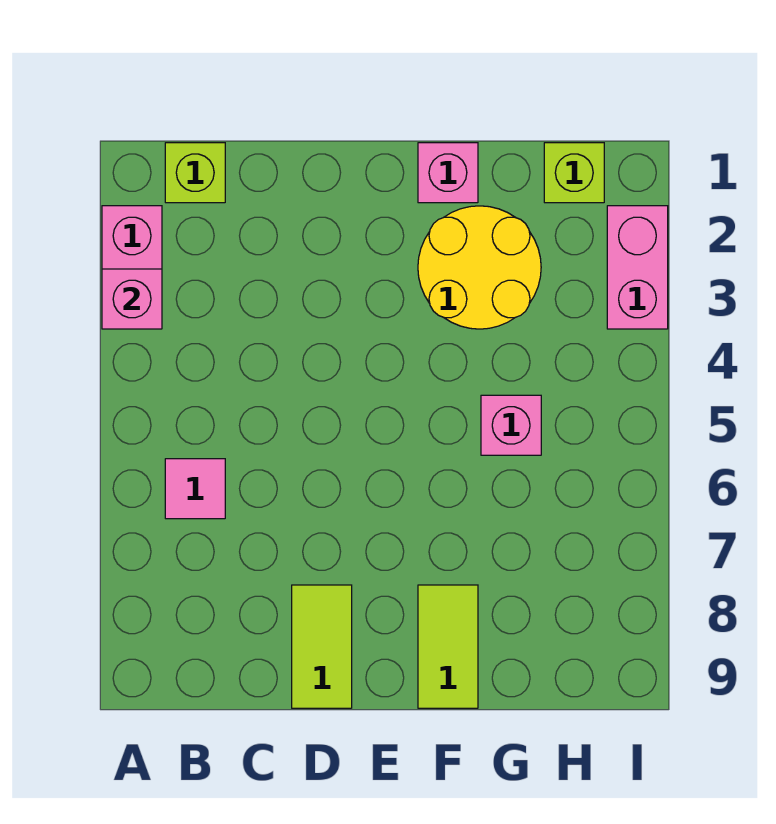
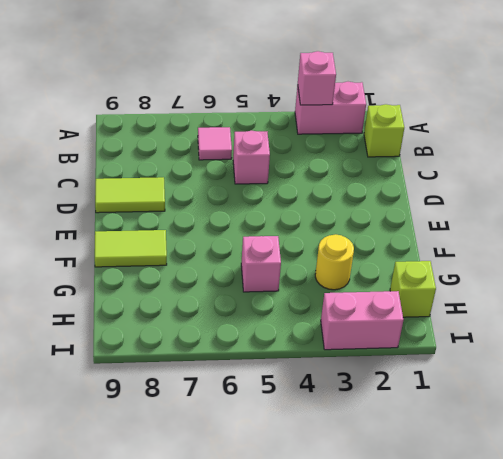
pink brick F1 level 1 -> pink brick C5 level 1
yellow round brick F2:G3 level 1 -> yellow round brick G3 level 1

